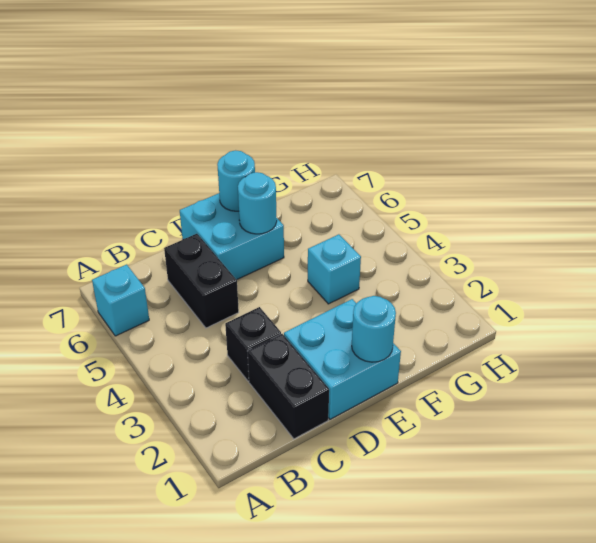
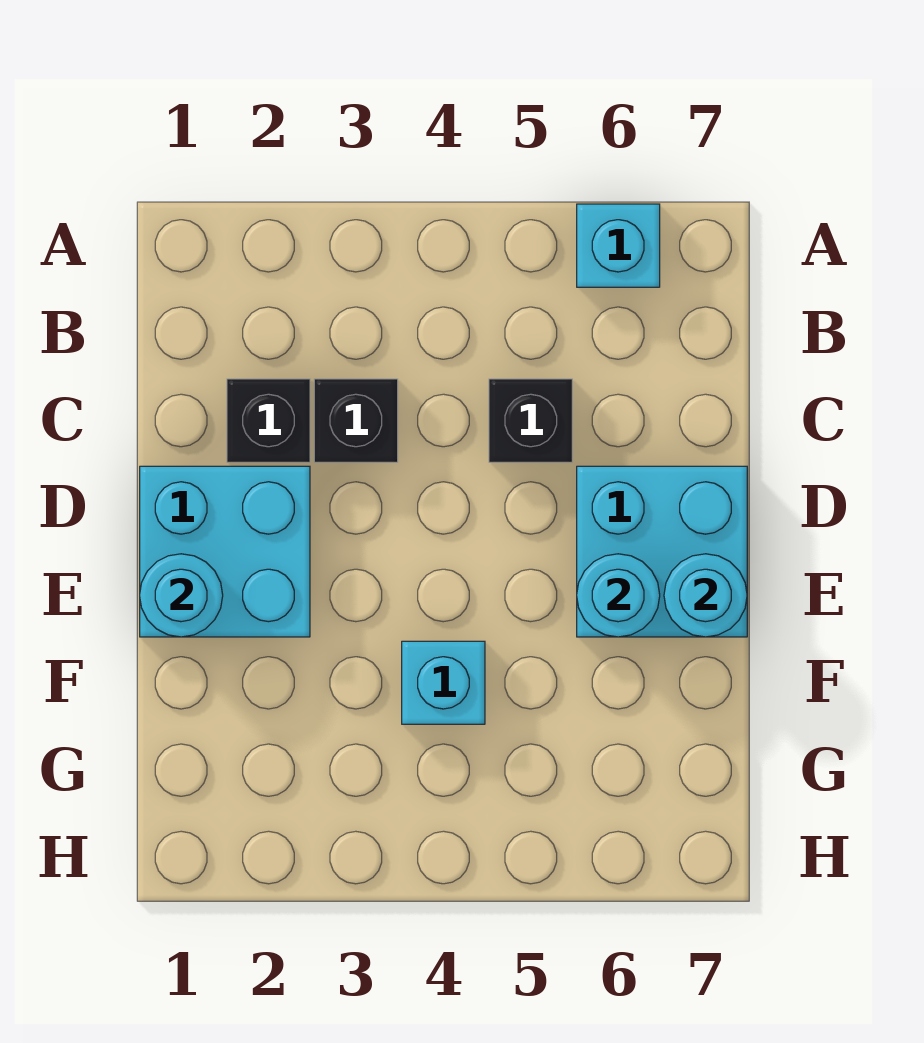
black brick C1:C2 level 1 -> black brick C2 level 1
black brick C5:C6 level 1 -> black brick C5 level 1

